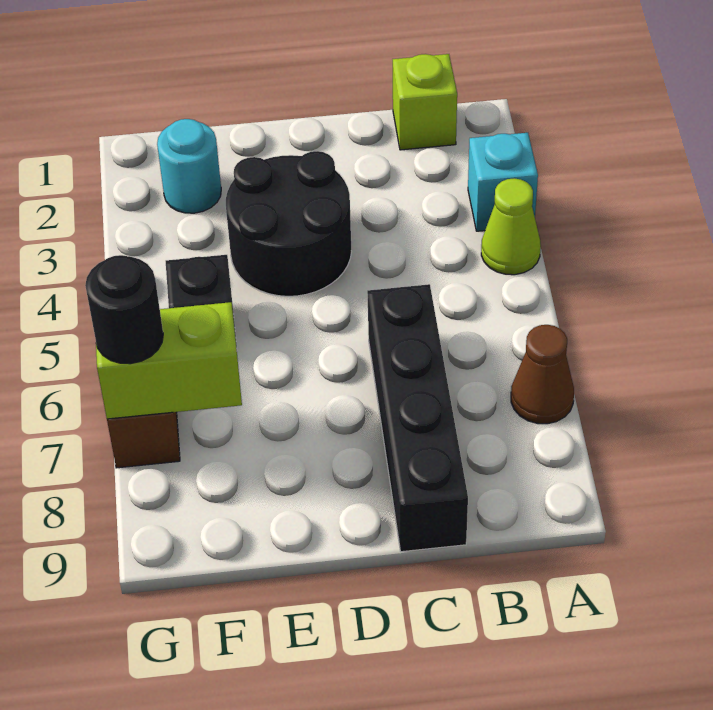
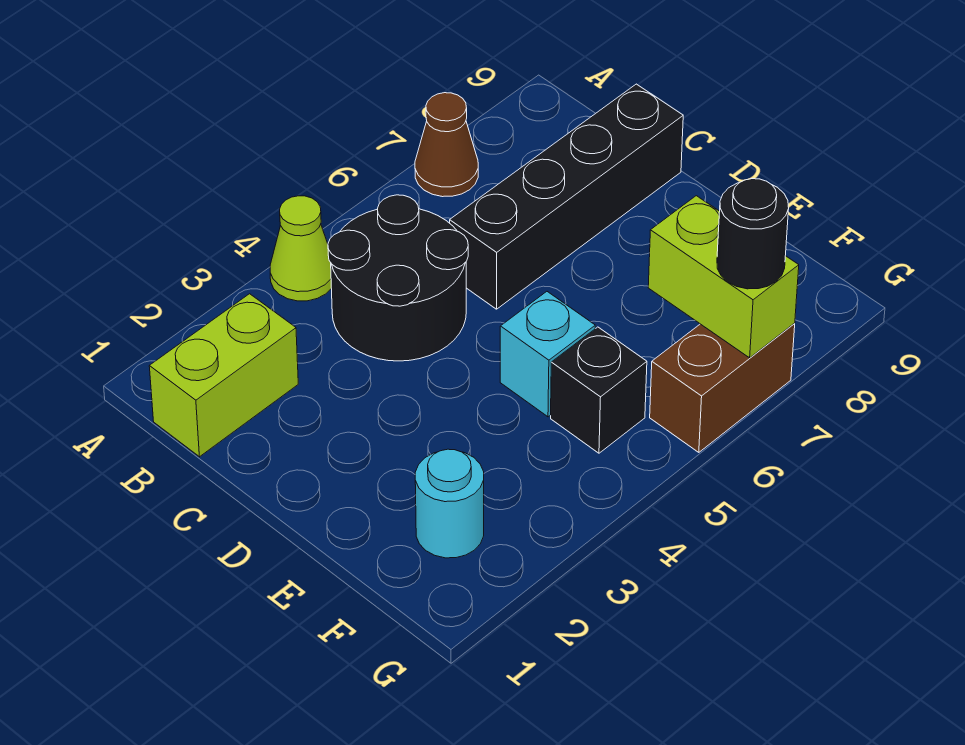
cyan brick A3 level 1 -> cyan brick E5 level 1
lime brick B1 level 1 -> lime brick B1:B2 level 1
black round brick D3:E4 level 1 -> black round brick B4:C5 level 1

